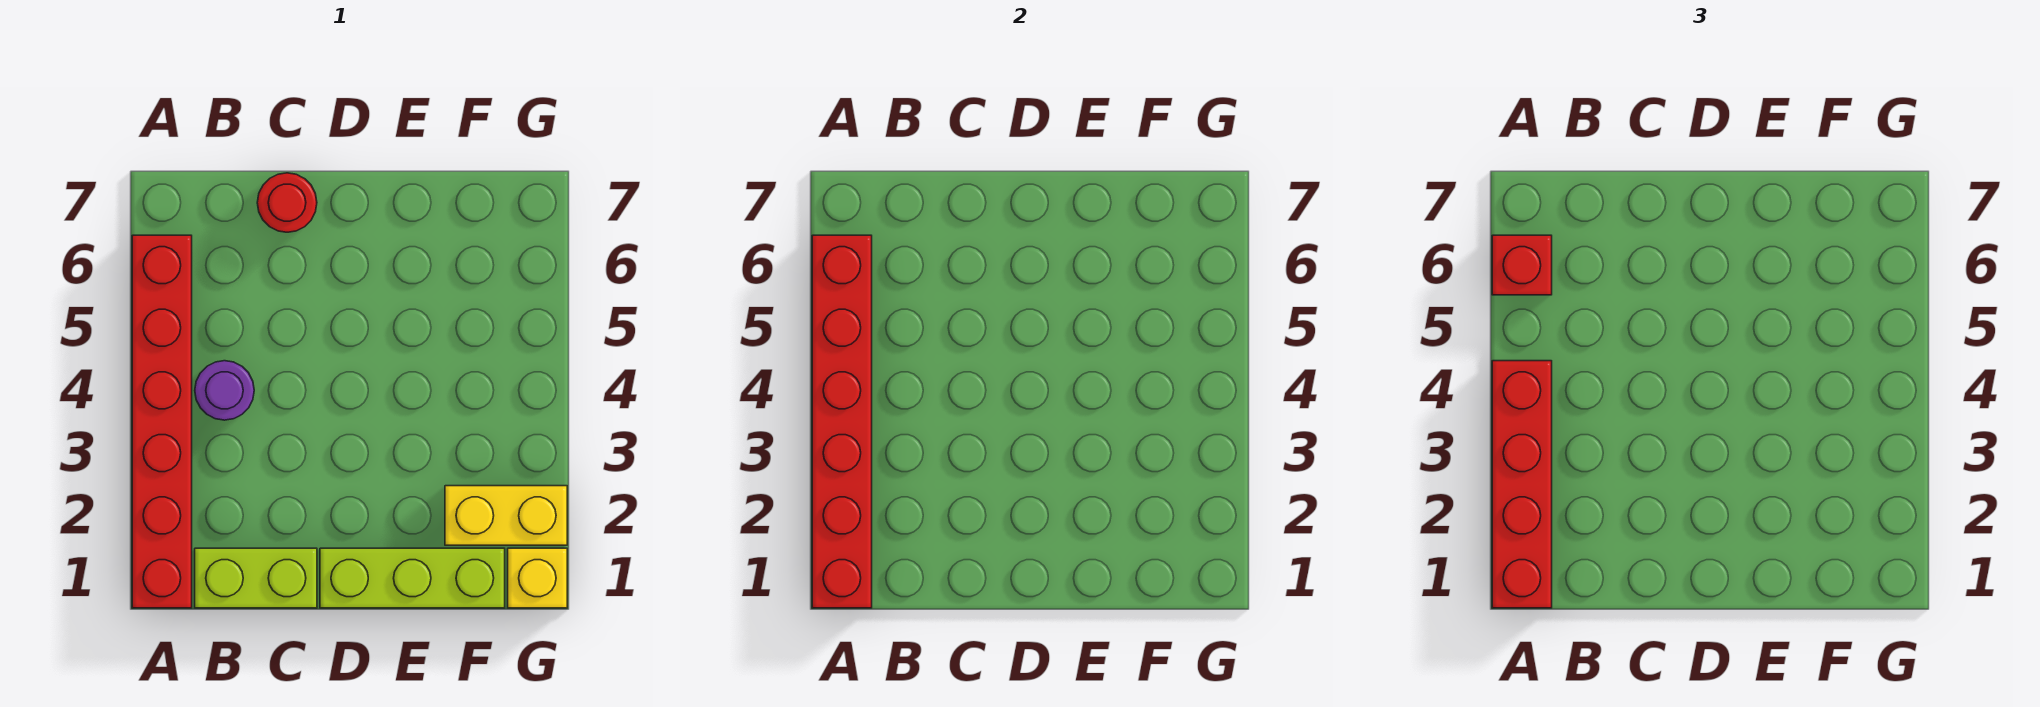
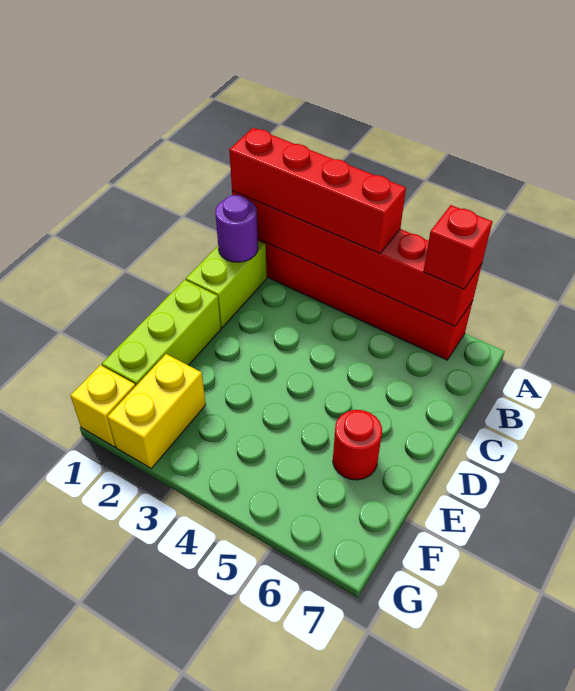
purple round brick B4 level 1 -> purple round brick B1 level 2
red round brick C7 level 1 -> red round brick E6 level 1

